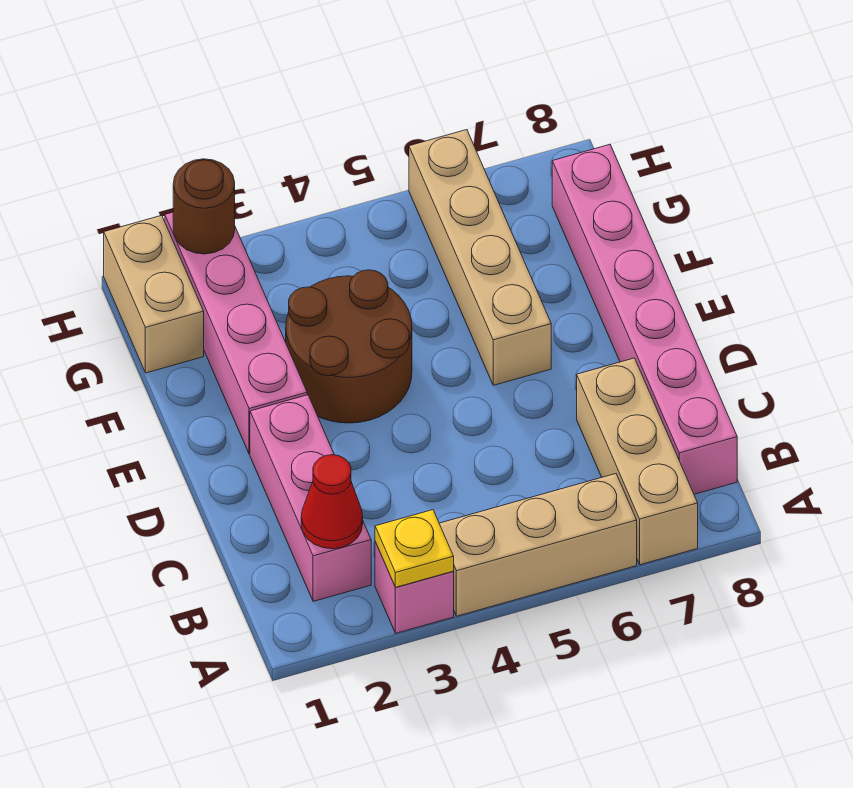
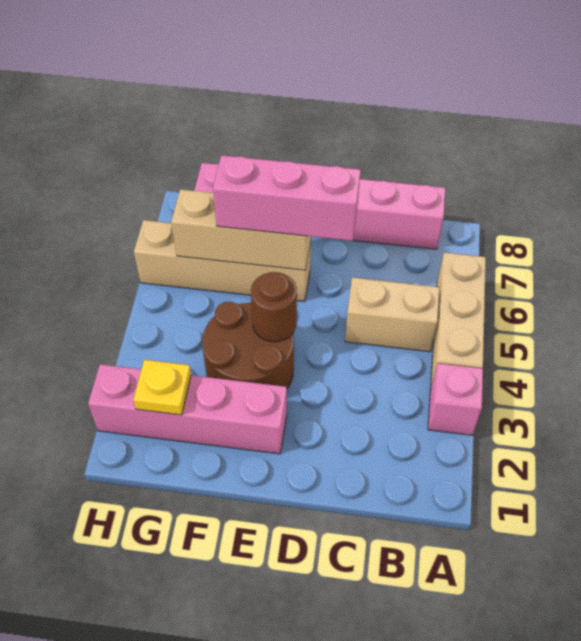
yellow plate A3 level 2 -> yellow plate G2 level 2
tan brick A7:C7 level 1 -> tan brick E6:G6 level 2
pink brick B2:D2 level 1 -> pink brick D6:F6 level 3
red cone B2 level 2 -> none
tan brick G1:H1 level 1 -> tan brick B5:C5 level 1
brown round brick H2 level 2 -> brown round brick E4 level 2

